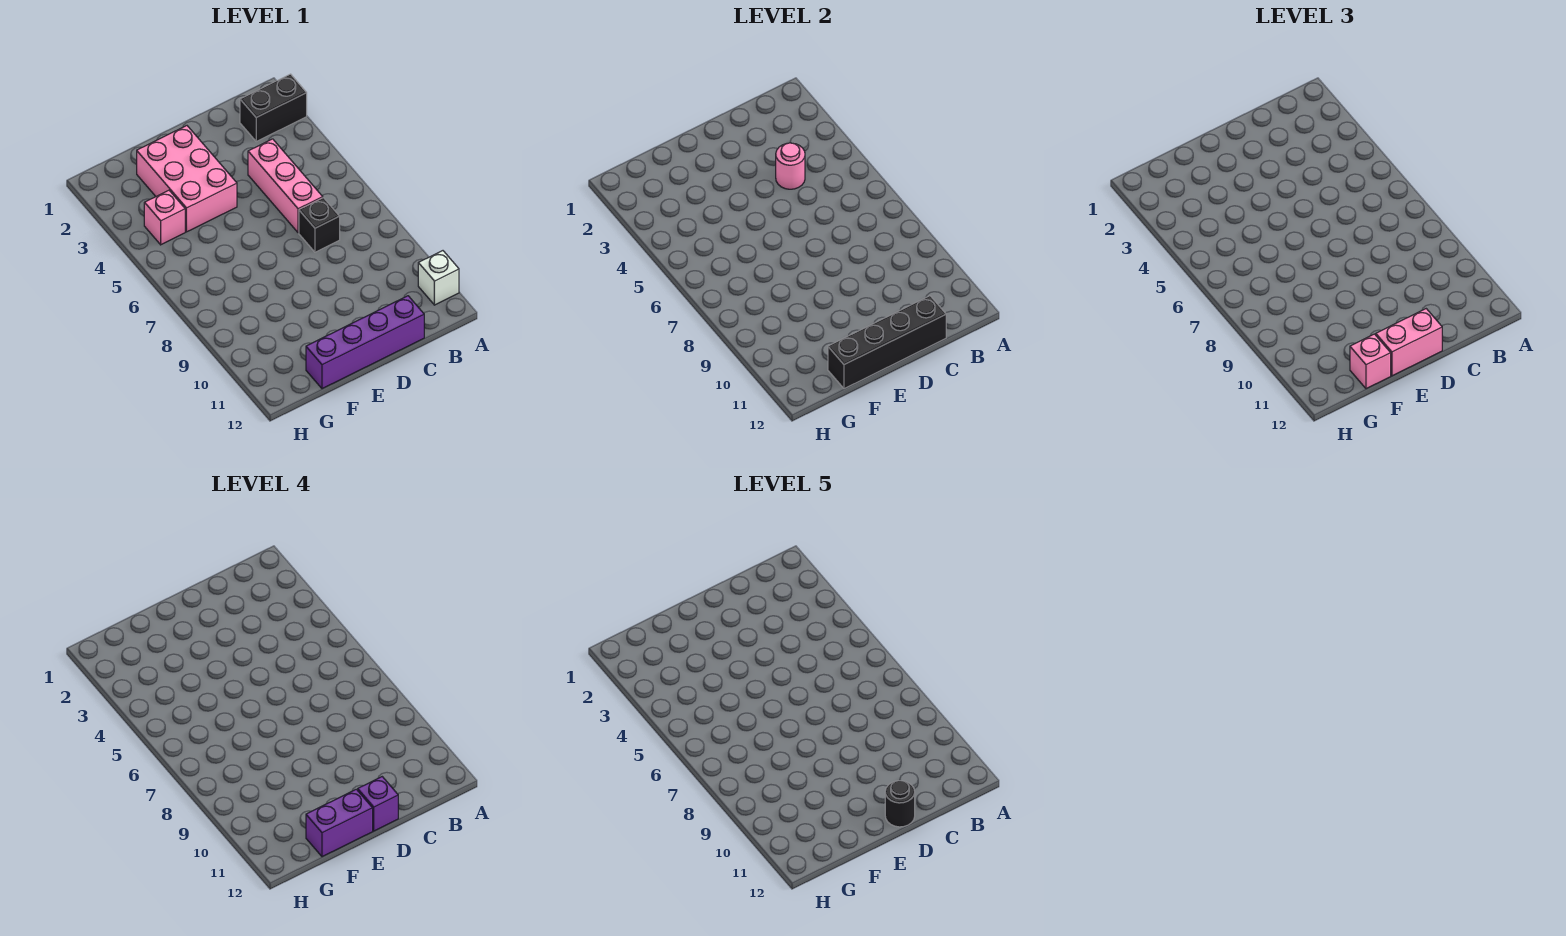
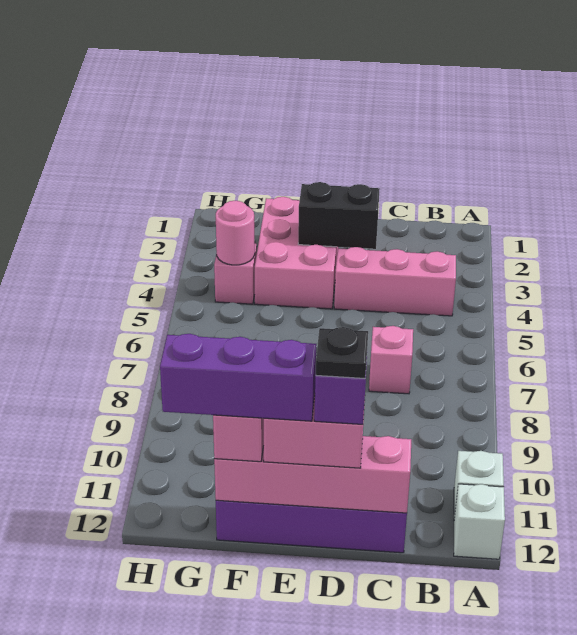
black brick A2:B2 level 1 -> black brick D3:E3 level 2
none -> white brick A12 level 1
pink brick C4:C6 level 1 -> pink brick B4:D4 level 1
pink round brick C4 level 2 -> pink round brick G4 level 2
black brick C7 level 1 -> pink brick C7 level 1
black brick C12:F12 level 2 -> pink brick C12:F12 level 2
black round brick D12 level 5 -> black plate D12 level 5
purple brick E12:F12 level 4 -> purple brick E12:G12 level 4

